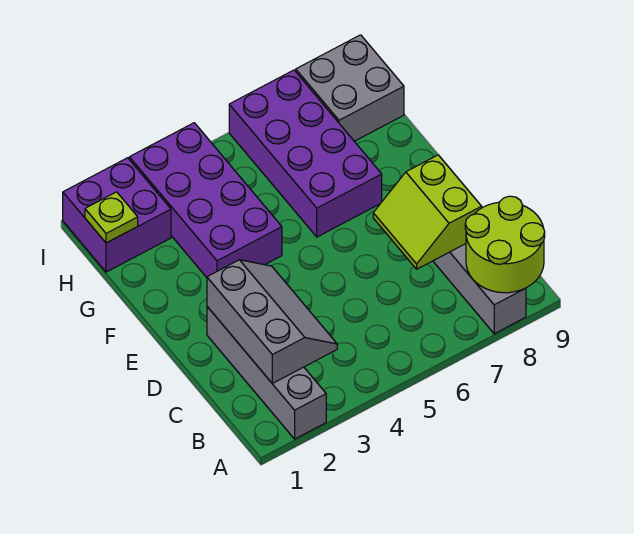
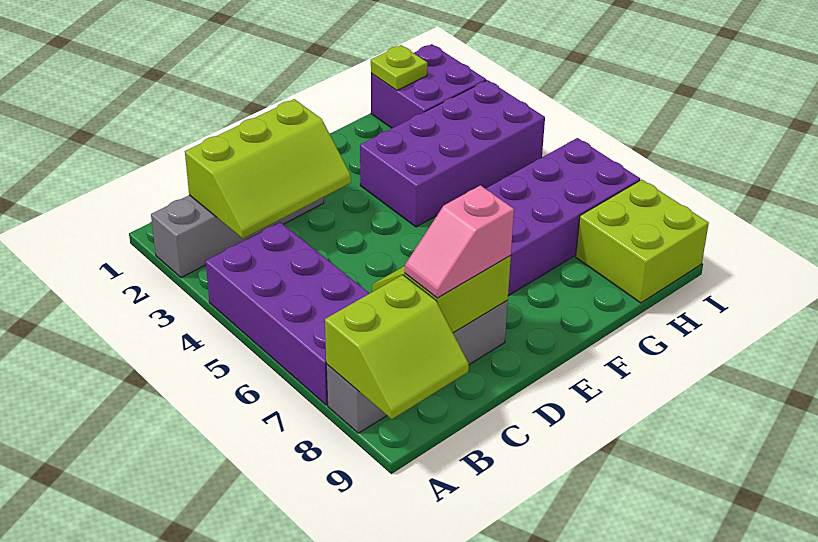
none -> purple brick A4:B7 level 1
lime round brick A8:B9 level 2 -> lime slope A8:B9 level 2 top 8
grey slope B2:D3 level 2 top 2 -> lime slope B2:D3 level 2 top 2
none -> pink slope C8:D8 level 3 top D
grey brick H8:I9 level 1 -> lime brick H8:I9 level 1

